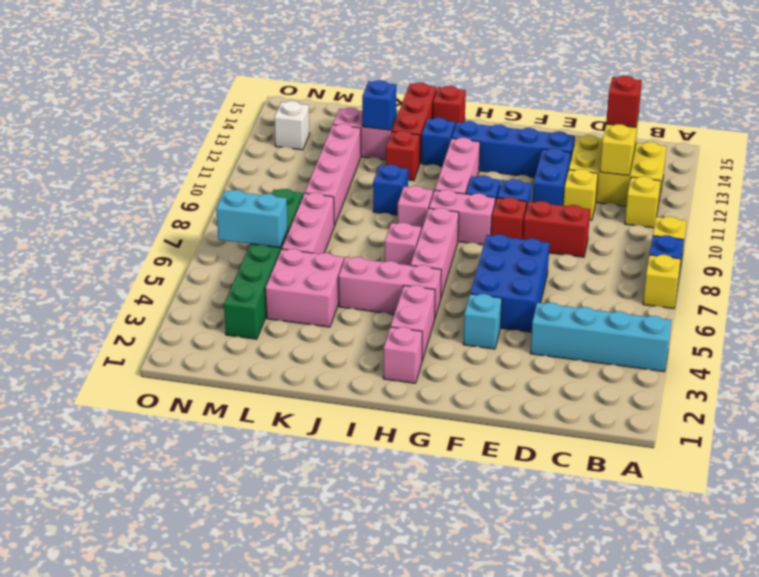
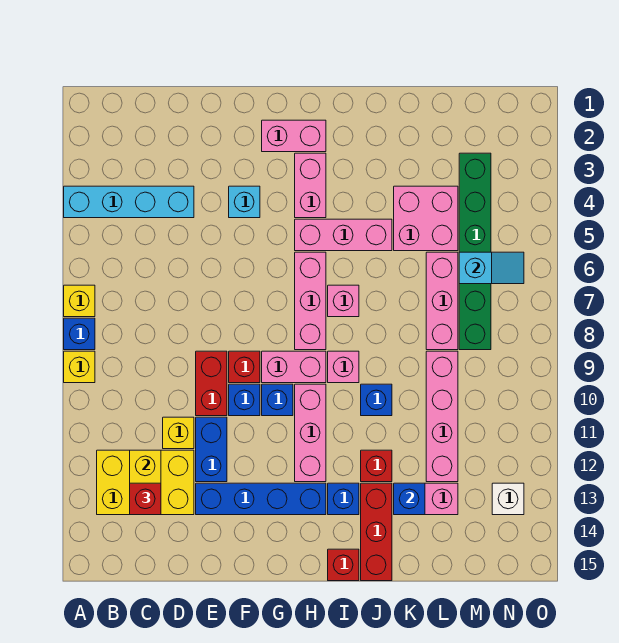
yellow brick B11 level 1 -> none
red brick D9:E9 level 1 -> red brick E9:E10 level 1
blue brick E5:F7 level 1 -> none
pink brick H2 level 1 -> pink brick G2:H2 level 1
cyan brick M6:N6 level 2 -> cyan slope M6:N6 level 2 top M

